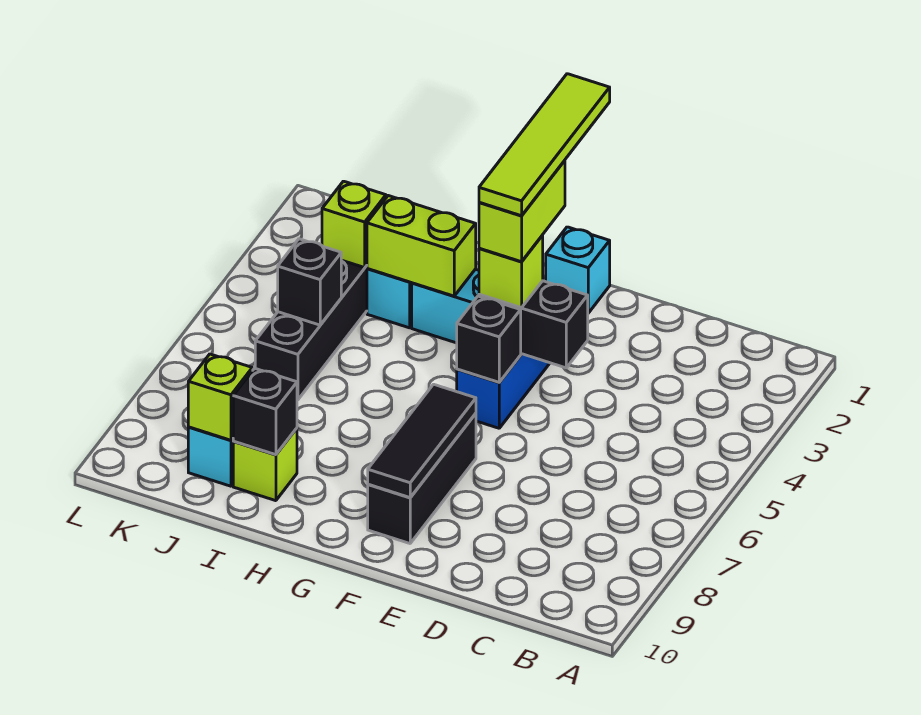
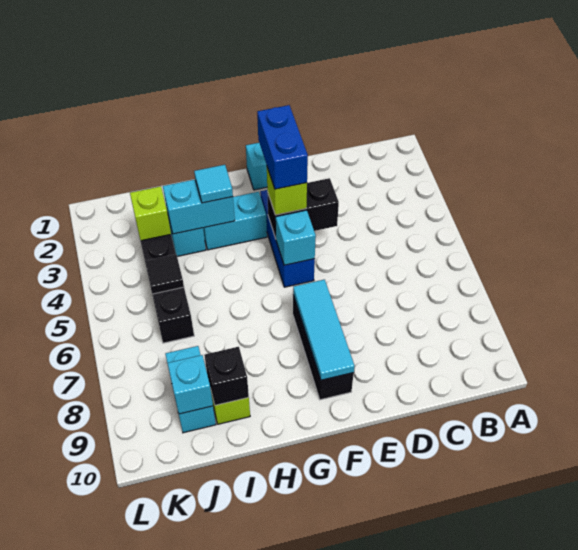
lime tile F1:F4 level 5 -> none
lime brick F3:F4 level 4 -> blue brick F3:F4 level 4
black brick F5 level 2 -> cyan brick F5 level 2
black tile F7:F9 level 2 -> cyan tile F7:F9 level 2
lime brick H3:I3 level 2 -> cyan brick H3:I3 level 2
none -> cyan tile H3 level 3
black brick J5 level 2 -> black tile J5 level 2
lime brick J9 level 2 -> cyan brick J9 level 2

